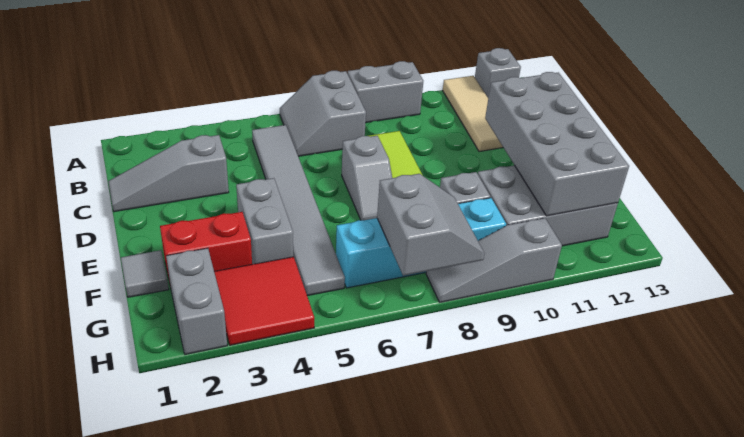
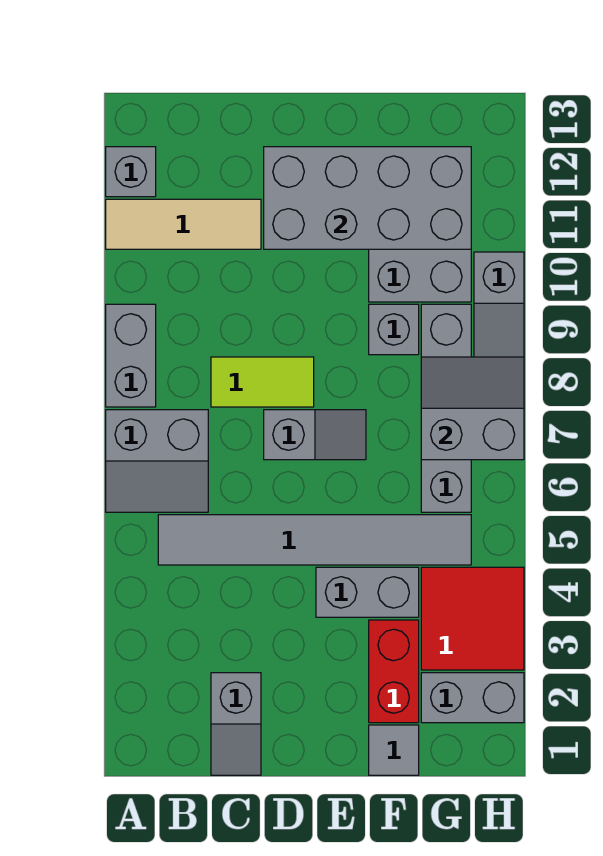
grey slope C1:C3 level 1 top 3 -> grey slope C1:C2 level 1 top 2
cyan brick G6:G9 level 1 -> grey brick G6:G9 level 1

